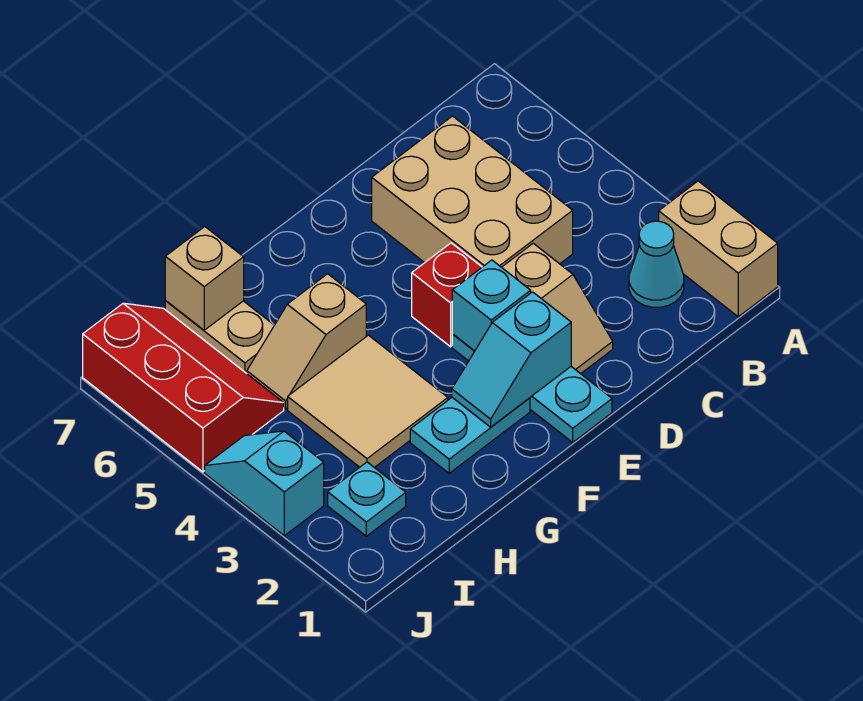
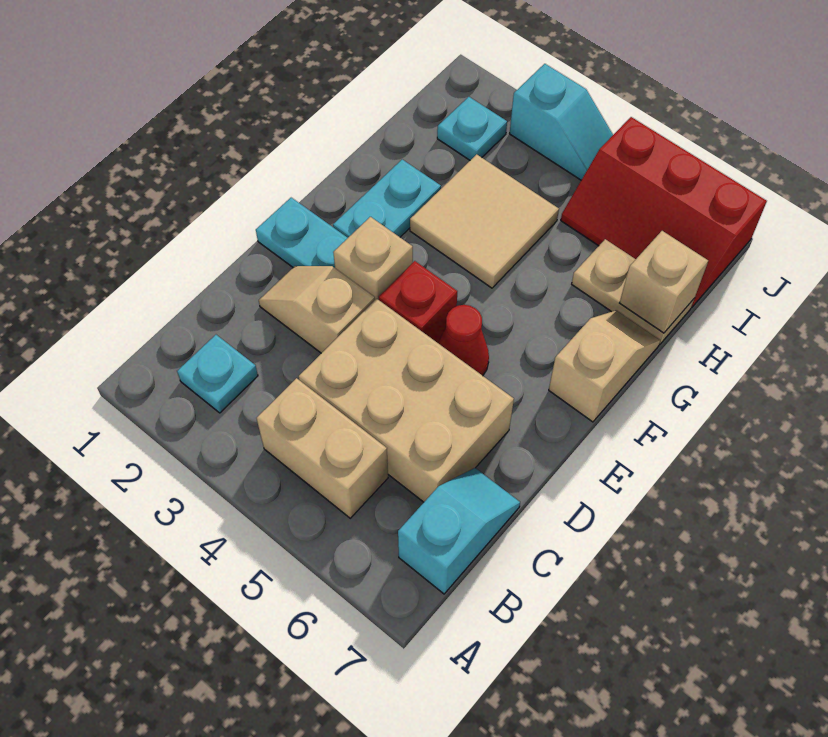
tan brick A1:A2 level 1 -> tan brick B4:B5 level 1
cyan cone B2 level 1 -> cyan plate B2 level 1
cyan slope E2:F2 level 2 top E -> cyan slope B7:C7 level 1 top B
cyan brick E3 level 2 -> tan brick E3 level 2
none -> red cone E5 level 1
tan slope G5:H5 level 1 top G -> tan slope F7:G7 level 1 top F

